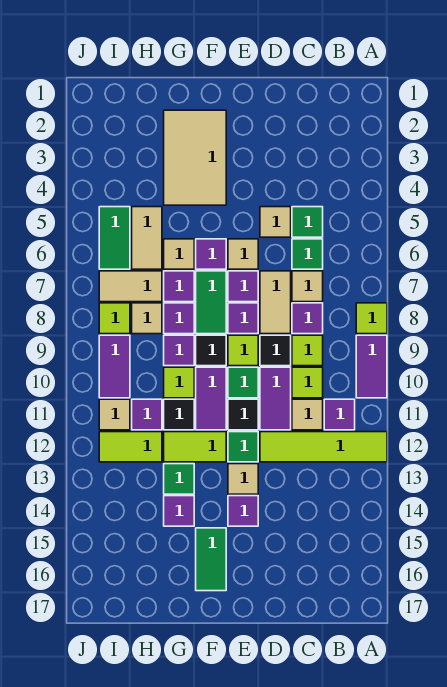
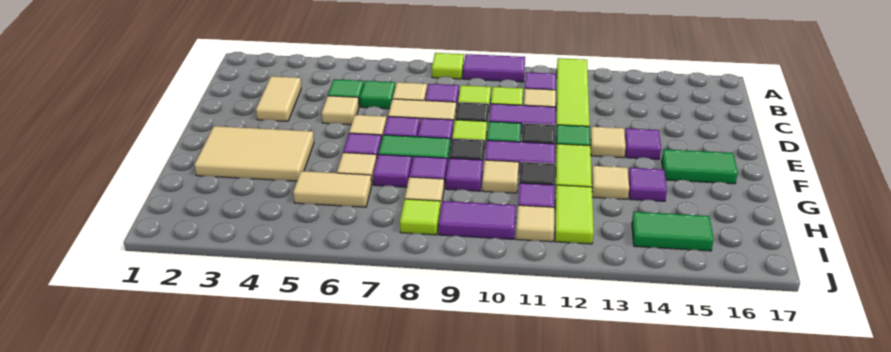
lime tile G10 level 1 -> tan tile G10 level 1
green tile G13 level 1 -> tan tile G13 level 1
tan tile H7:I7 level 1 -> tan tile C3:D3 level 1
green tile I5:I6 level 1 -> green tile I14:I15 level 1

